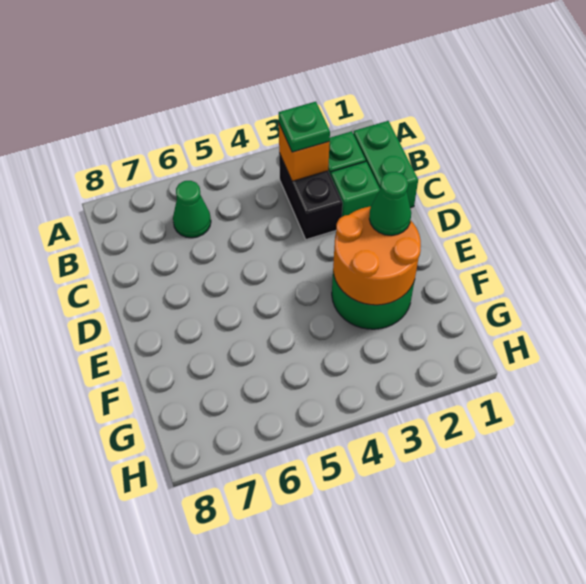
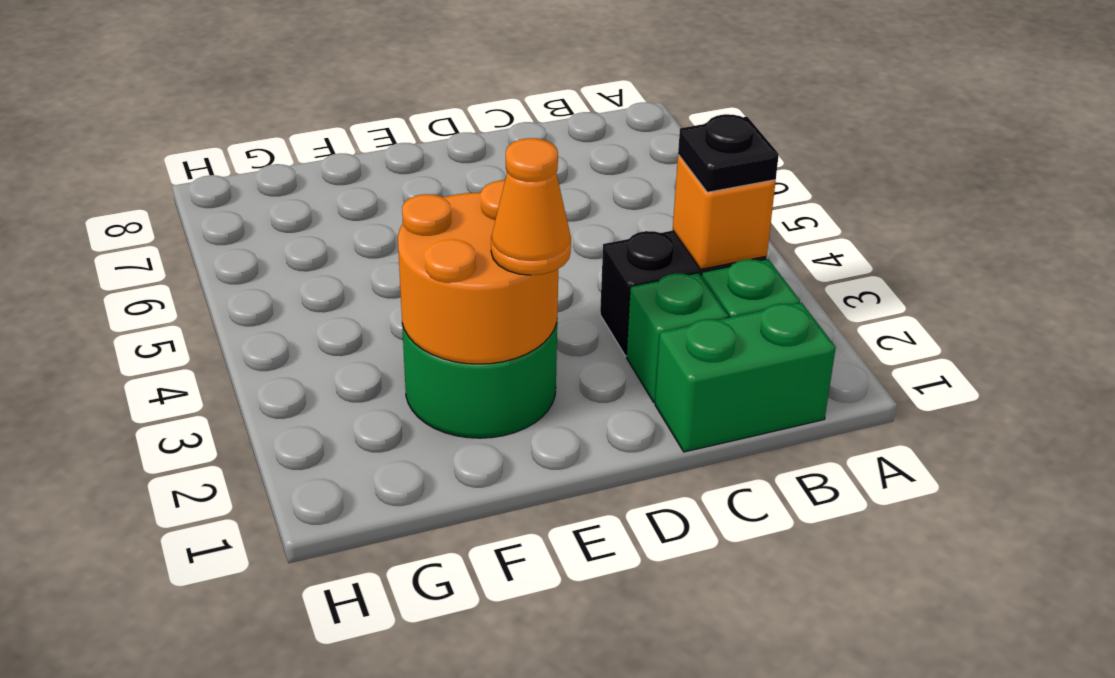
green plate B3 level 3 -> black plate B3 level 3
green cone B6 level 1 -> none
green cone E2 level 3 -> orange cone E2 level 3

